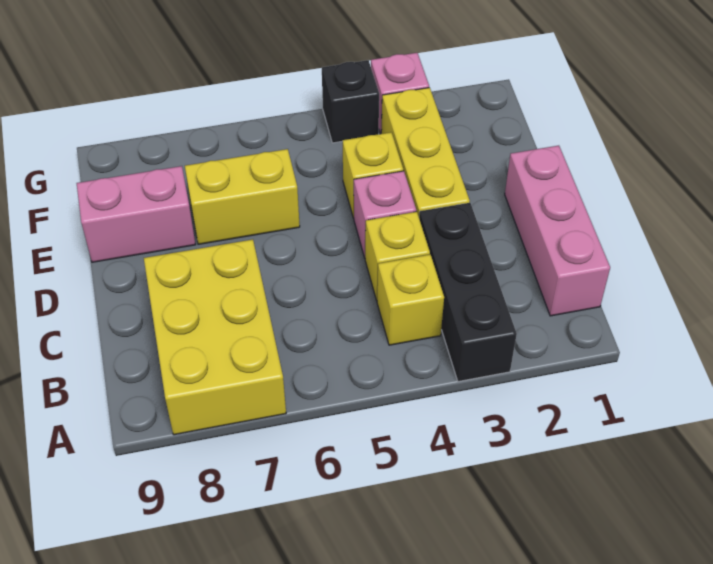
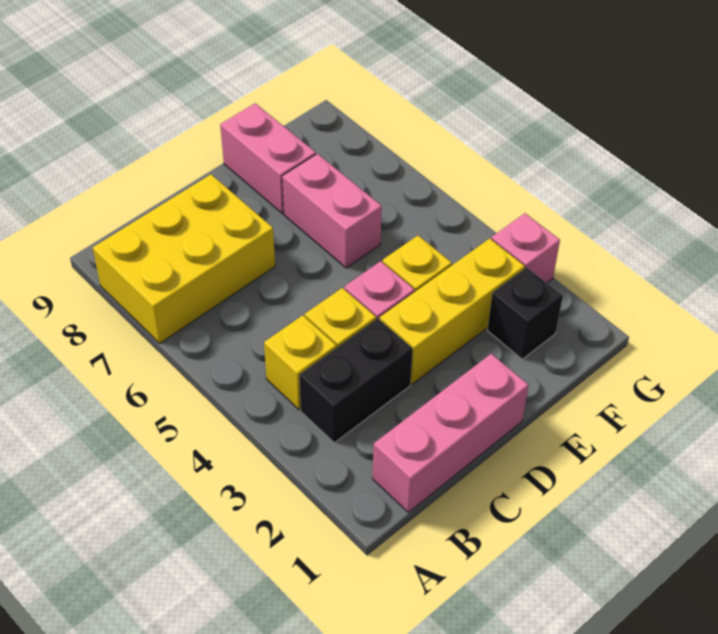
black brick A3:C3 level 1 -> black brick B3:C3 level 1
yellow brick E6:E7 level 1 -> pink brick E6:E7 level 1
black brick G4 level 1 -> black brick F2 level 1

